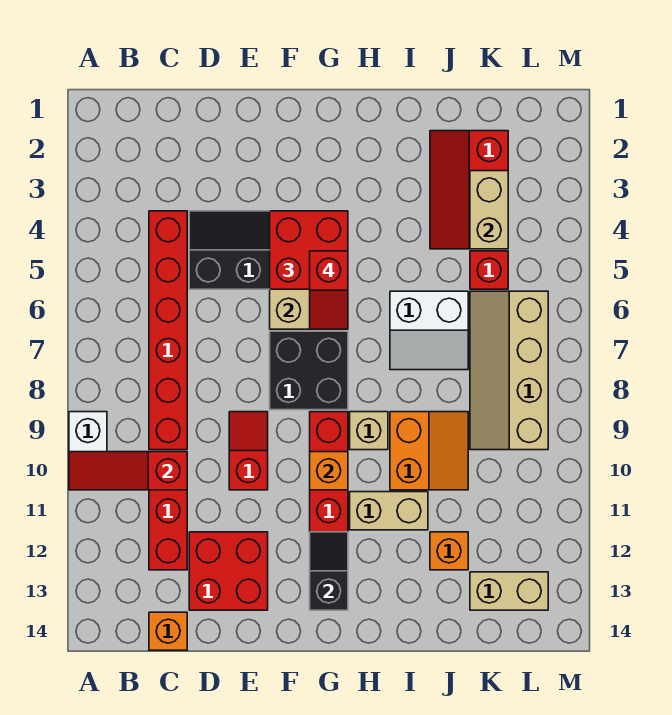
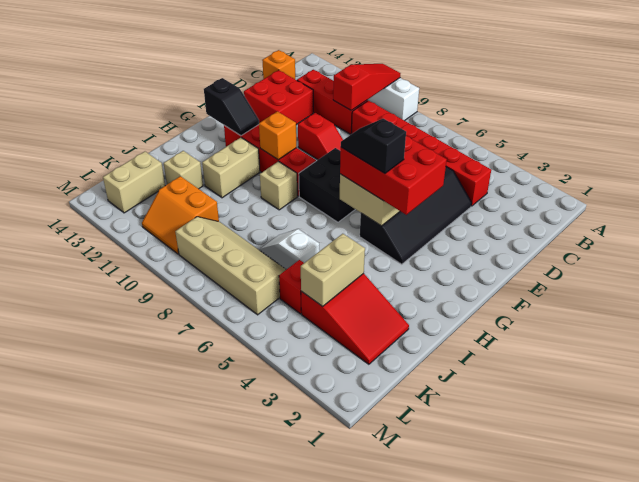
red brick F4:G5 level 3 -> red brick F4:G6 level 3
red slope G5:G6 level 4 top 5 -> black slope G5:G6 level 4 top 5
white slope I6:J7 level 1 top 6 -> white slope J6:J7 level 1 top 6
orange slope I9:J10 level 1 top I -> orange slope K10:L11 level 1 top K
red slope J2:K4 level 1 top K -> red slope J2:K4 level 1 top 4
orange brick J12 level 1 -> tan brick J12 level 1
tan brick K3:K4 level 2 -> tan brick J4:K4 level 2

